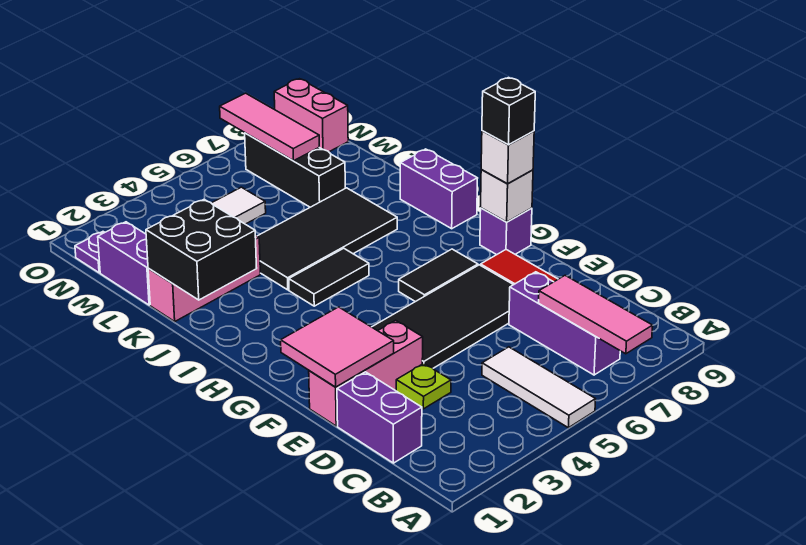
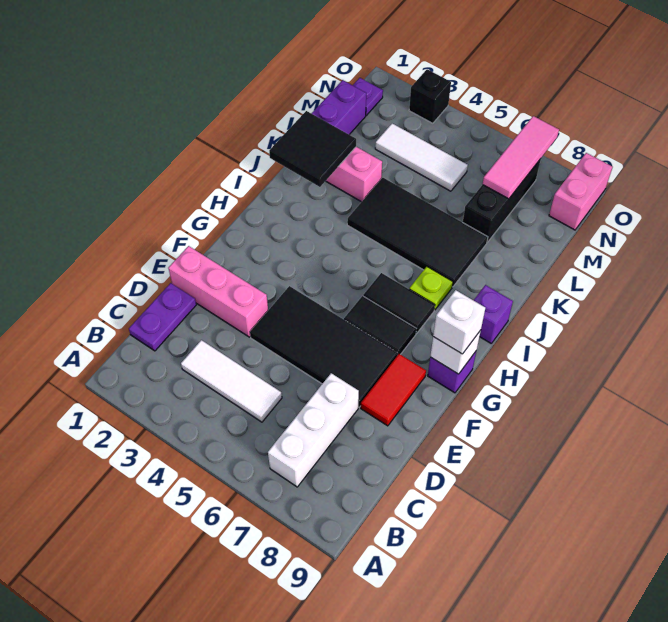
white tile A5:C5 level 1 -> white tile C3:C5 level 1
pink tile A7:C7 level 2 -> none
purple brick B7:D7 level 1 -> white brick B7:D7 level 1
purple brick C1:D1 level 1 -> purple plate C1:D1 level 1
lime plate D3 level 1 -> lime plate I7 level 1
pink tile E1:F2 level 2 -> none
black brick G9 level 4 -> black brick O3 level 1
black tile I4:I5 level 1 -> black tile H6:H7 level 1
purple brick I9:J9 level 1 -> purple brick I9 level 1
black brick J1:K2 level 2 -> black tile J1:K2 level 2

